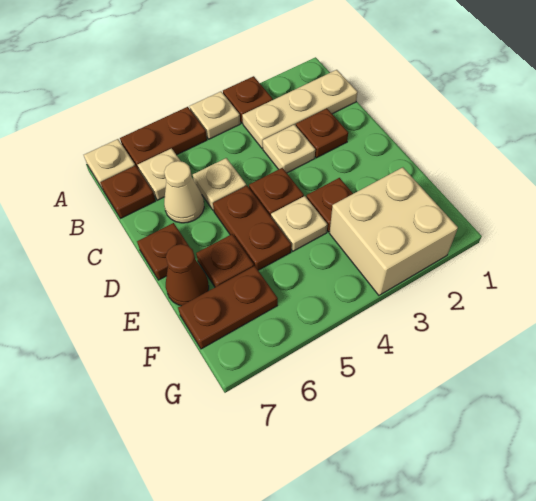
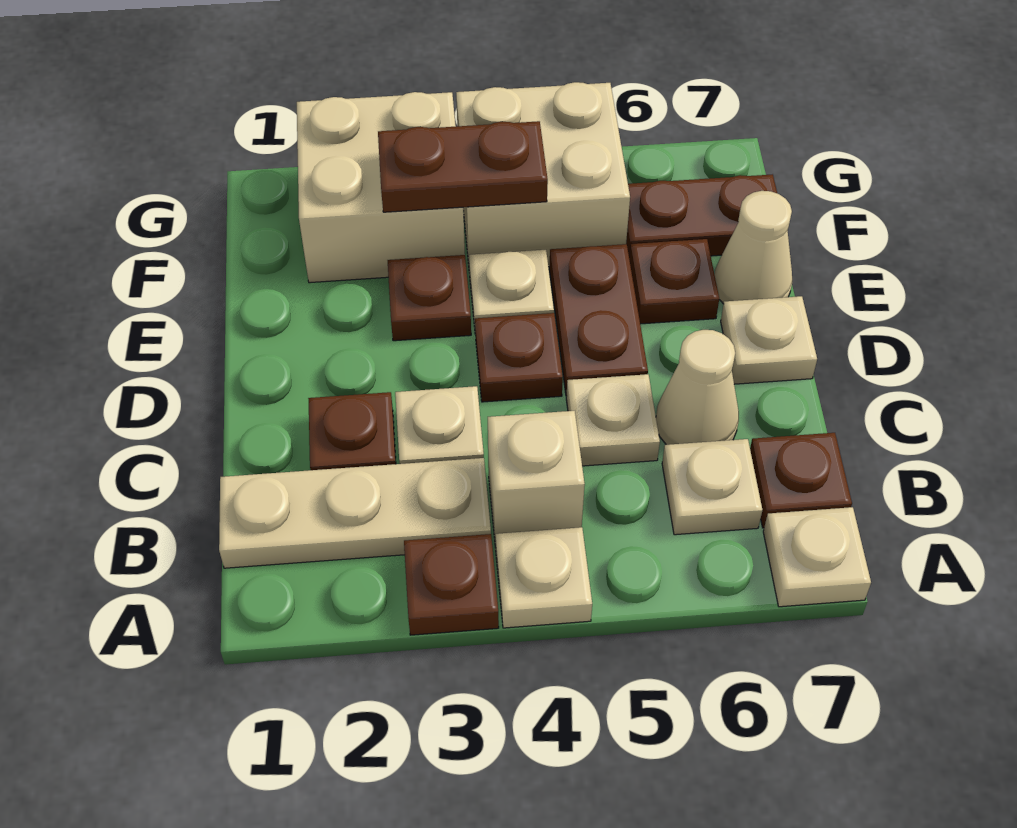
brown plate A5:A6 level 1 -> brown plate F3:F4 level 2
none -> tan brick B4 level 1
brown plate D7 level 1 -> tan plate D7 level 1
brown cone E7 level 1 -> tan cone E7 level 1
none -> tan brick F4:G5 level 1

